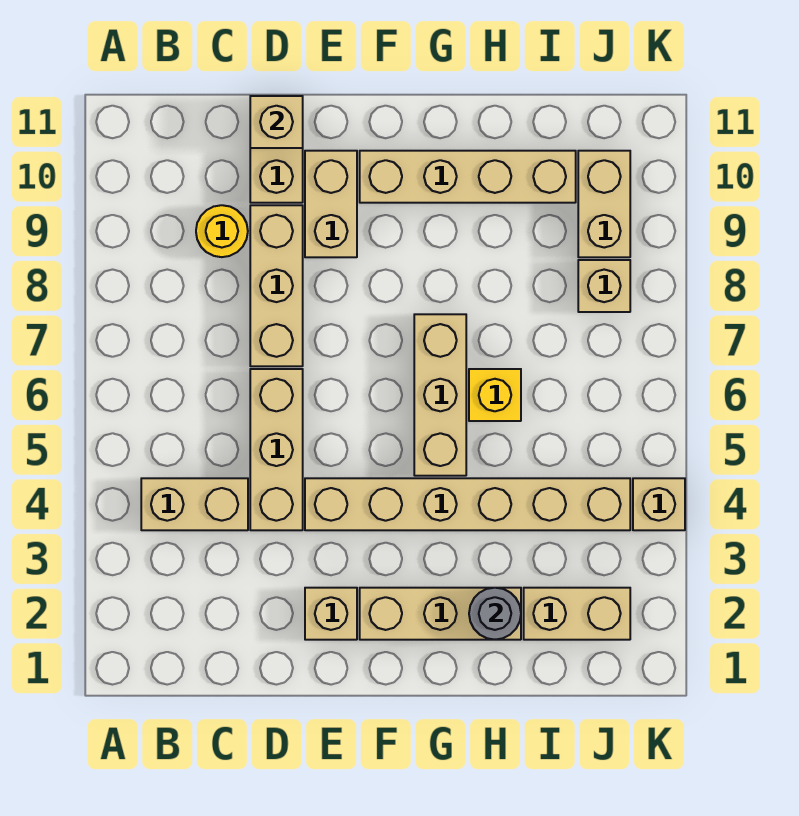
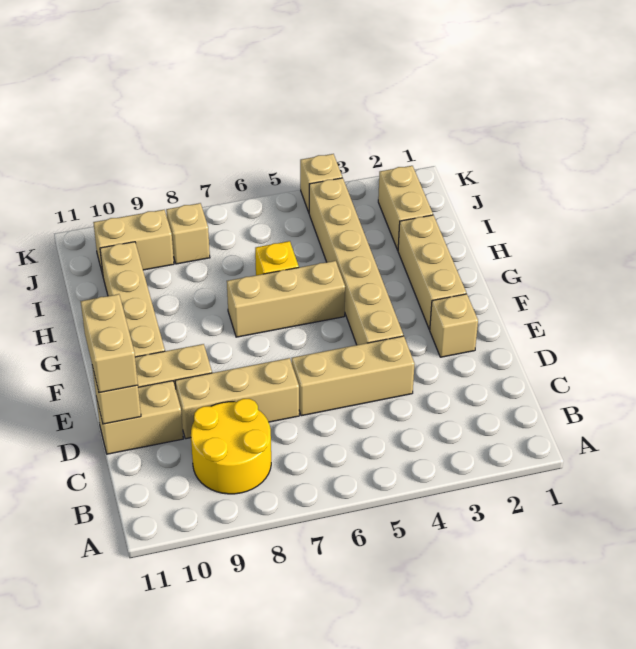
tan brick B4:C4 level 1 -> tan brick D11:E11 level 3
yellow round brick C9 level 1 -> yellow round brick B8:C9 level 1
grey round brick H2 level 2 -> none

